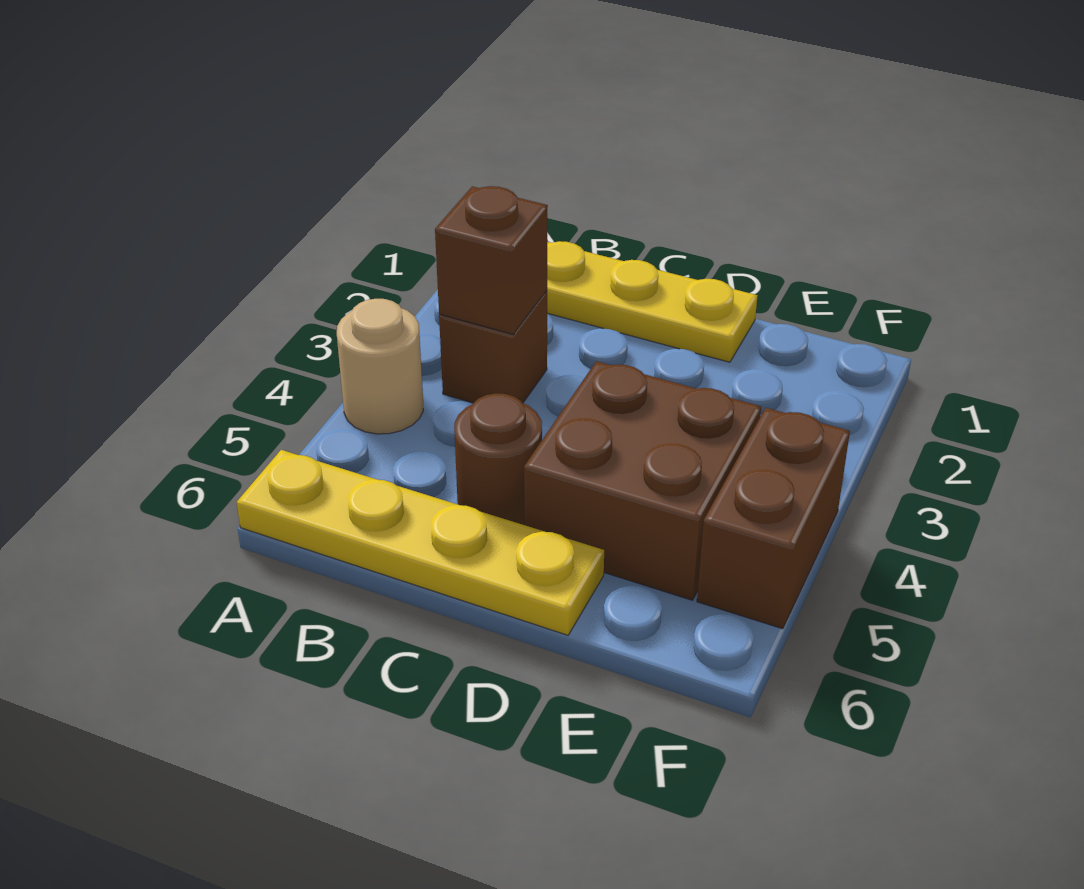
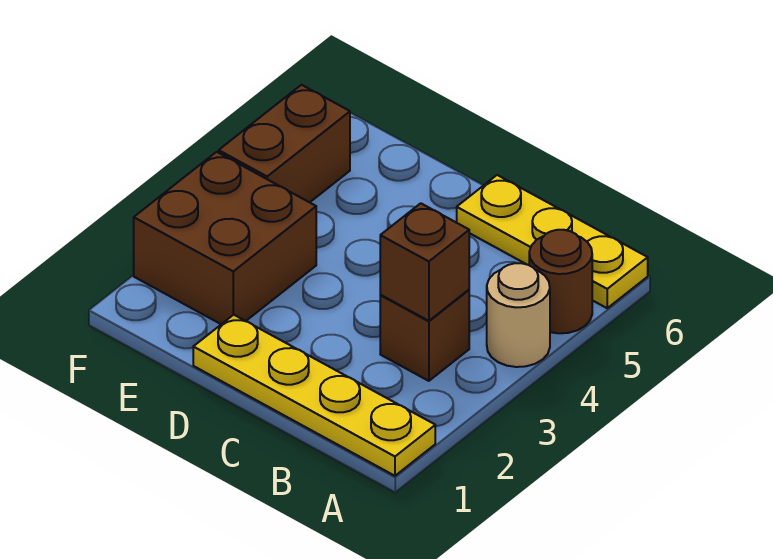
yellow plate A6:D6 level 1 -> yellow plate A6:C6 level 1
brown round brick C5 level 1 -> brown round brick A5 level 1
brown brick D4:E5 level 1 -> brown brick E2:F3 level 1

